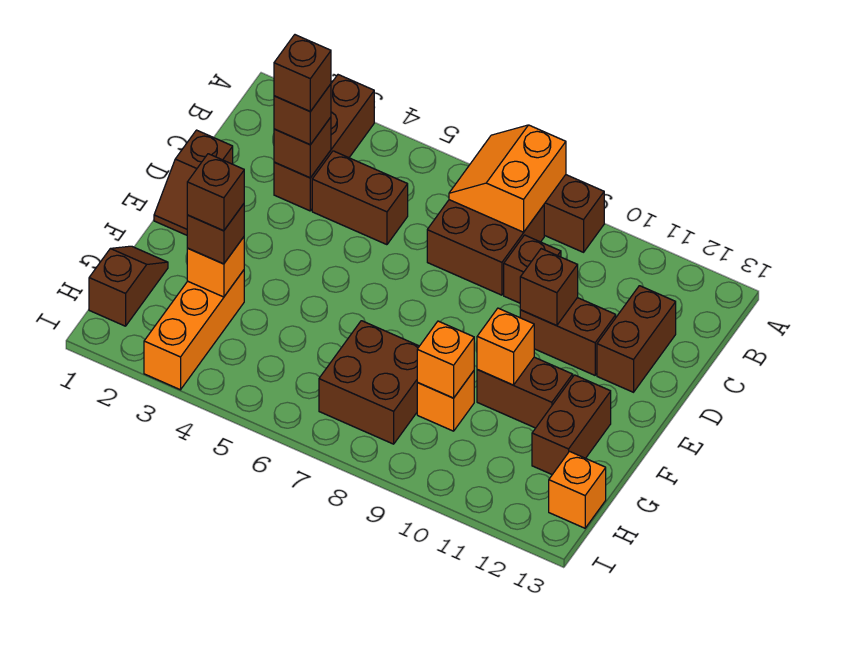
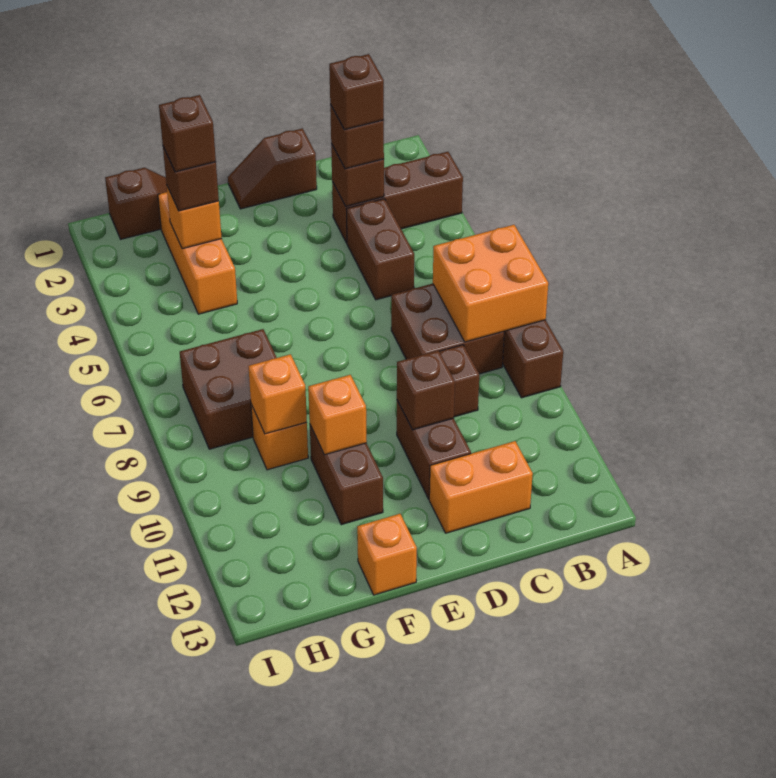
orange slope A7:B8 level 2 top 8 -> orange brick A7:B8 level 2
brown brick C12:D12 level 1 -> orange brick C12:D12 level 1
brown brick F12:G12 level 1 -> none
orange brick G3:I3 level 1 -> orange brick G2:G4 level 1
orange brick H13 level 1 -> orange brick F13 level 1

